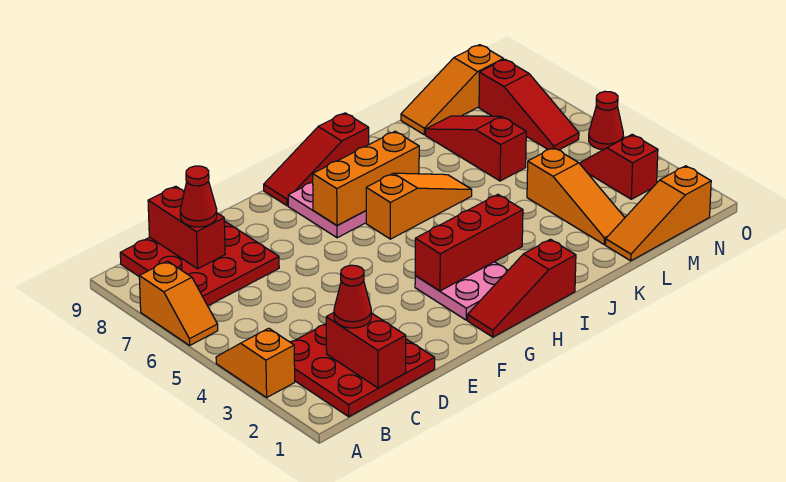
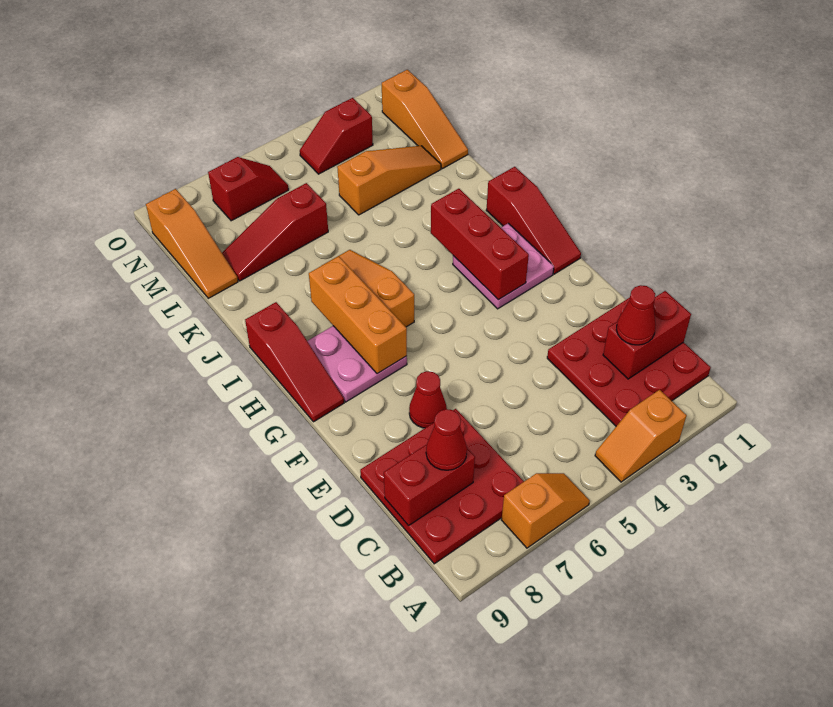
red slope N6:N8 level 1 top 8 -> red slope N6:N7 level 1 top 7
red cone O5 level 1 -> red cone E7 level 1

